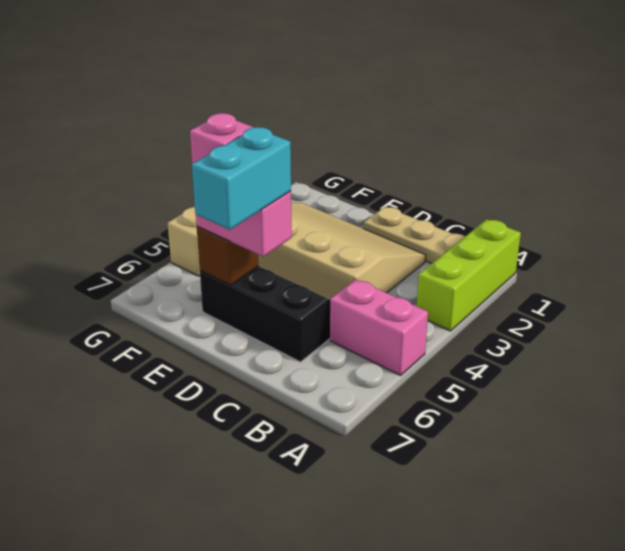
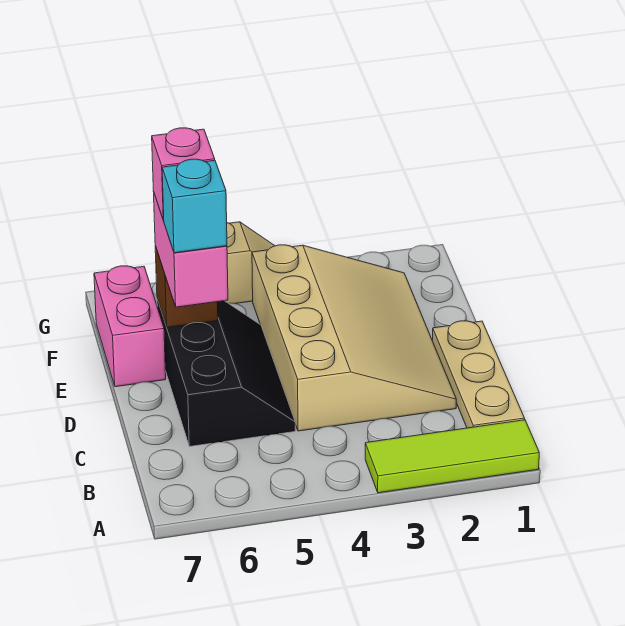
lime brick A1:A3 level 1 -> lime tile A1:A3 level 1
pink brick A5:B5 level 1 -> pink brick E7:F7 level 1
cyan brick D6:D7 level 4 -> cyan brick D6 level 4

